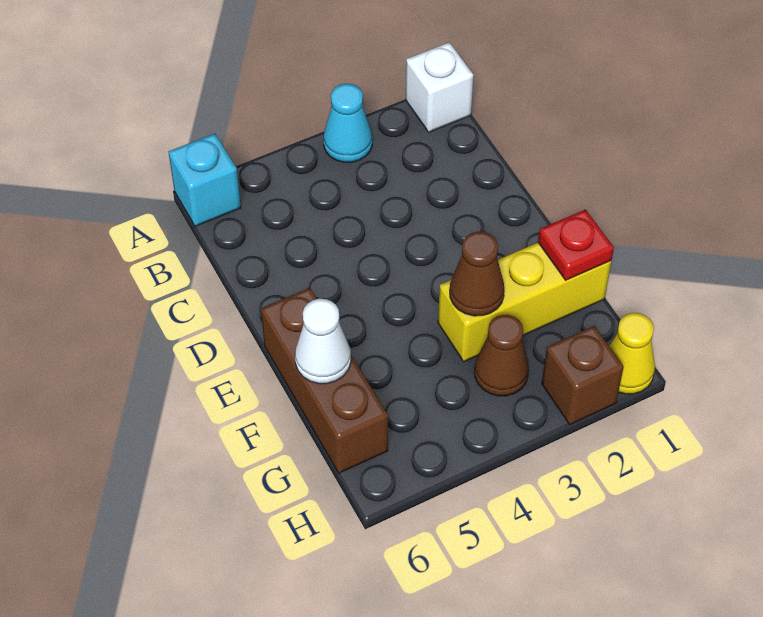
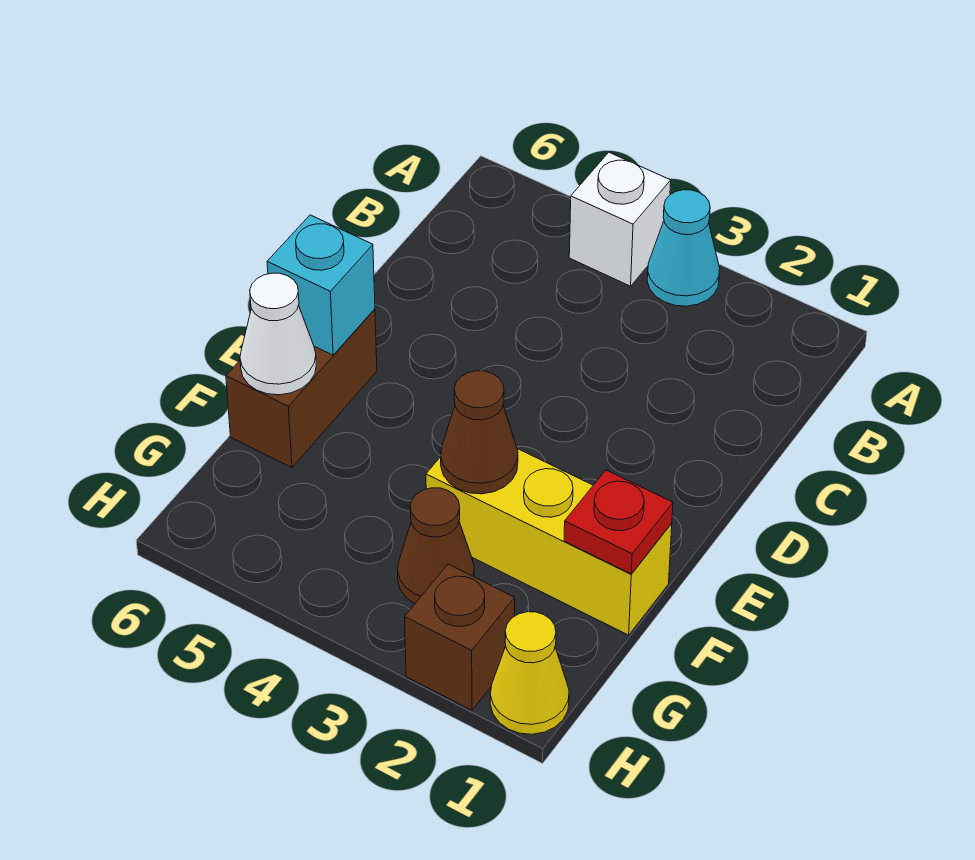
white brick A1 level 1 -> white brick A4 level 1
cyan brick A6 level 1 -> cyan brick E6 level 2
brown brick E6:G6 level 1 -> brown brick E6:F6 level 1

